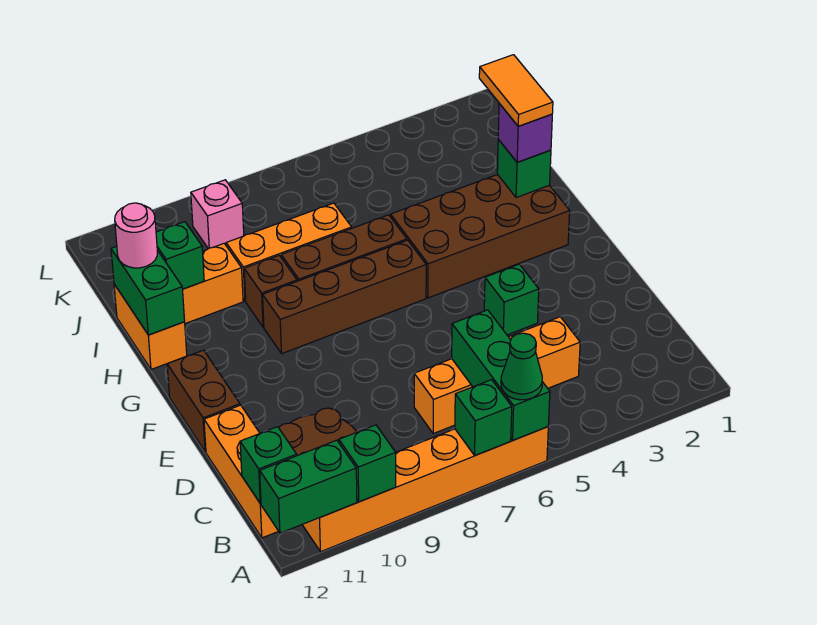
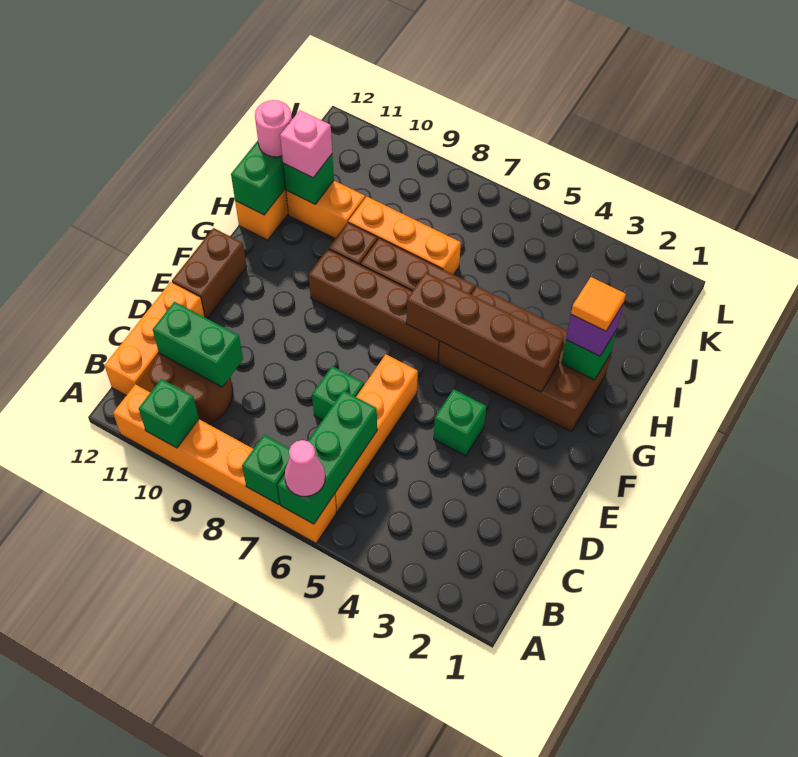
green cone A6 level 3 -> pink cone A6 level 3
green brick A11:A12 level 2 -> green brick C10:C11 level 2
green brick B12 level 2 -> green brick D7 level 1
orange brick C4:C7 level 1 -> orange brick B6:E6 level 1
none -> brown brick G3:G6 level 2
orange tile H2:I2 level 4 -> orange tile H2 level 4
pink brick K9 level 1 -> pink brick I11 level 3

